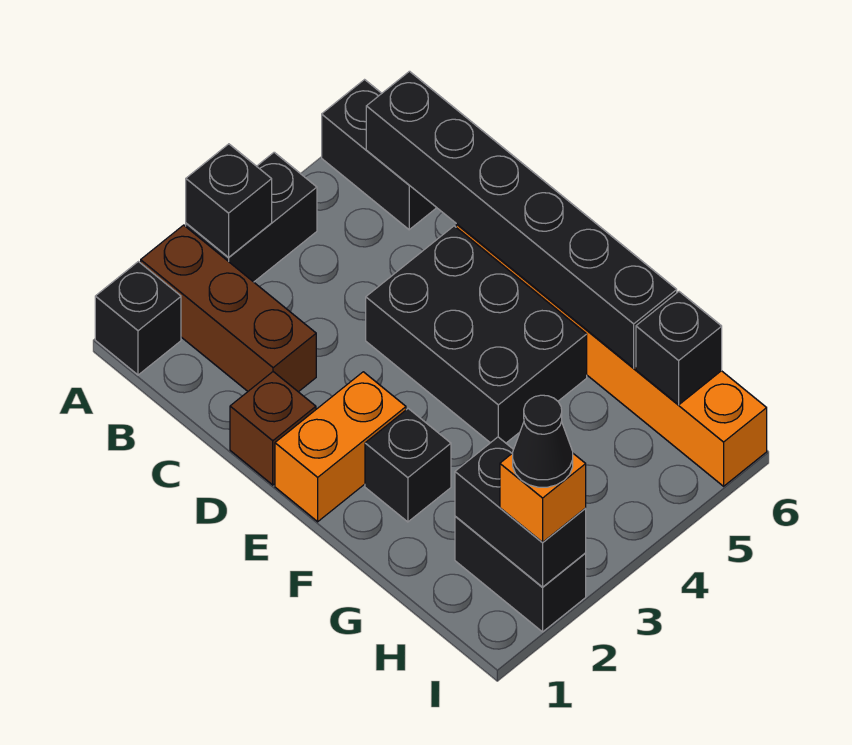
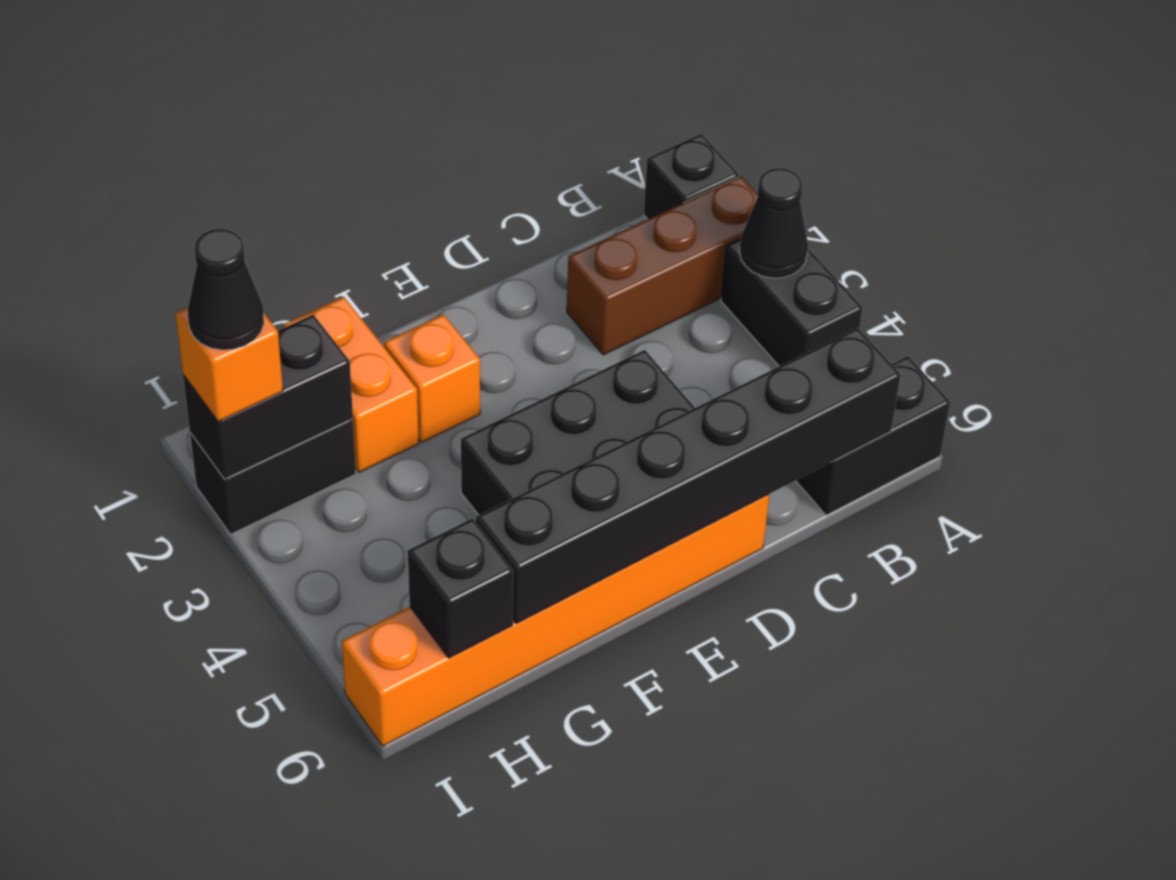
black brick A3 level 2 -> black cone A3 level 2
brown brick D1 level 1 -> none
orange brick E1:E2 level 1 -> orange brick G1:G2 level 1
black brick F2 level 1 -> orange brick F2 level 1

